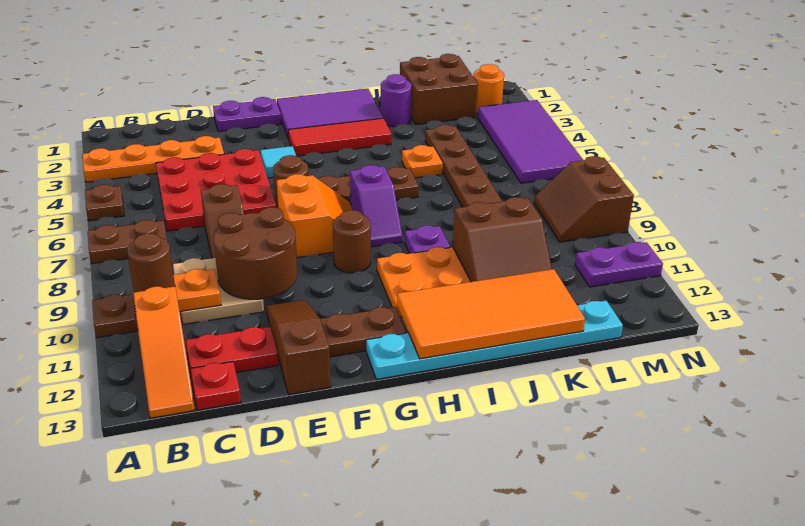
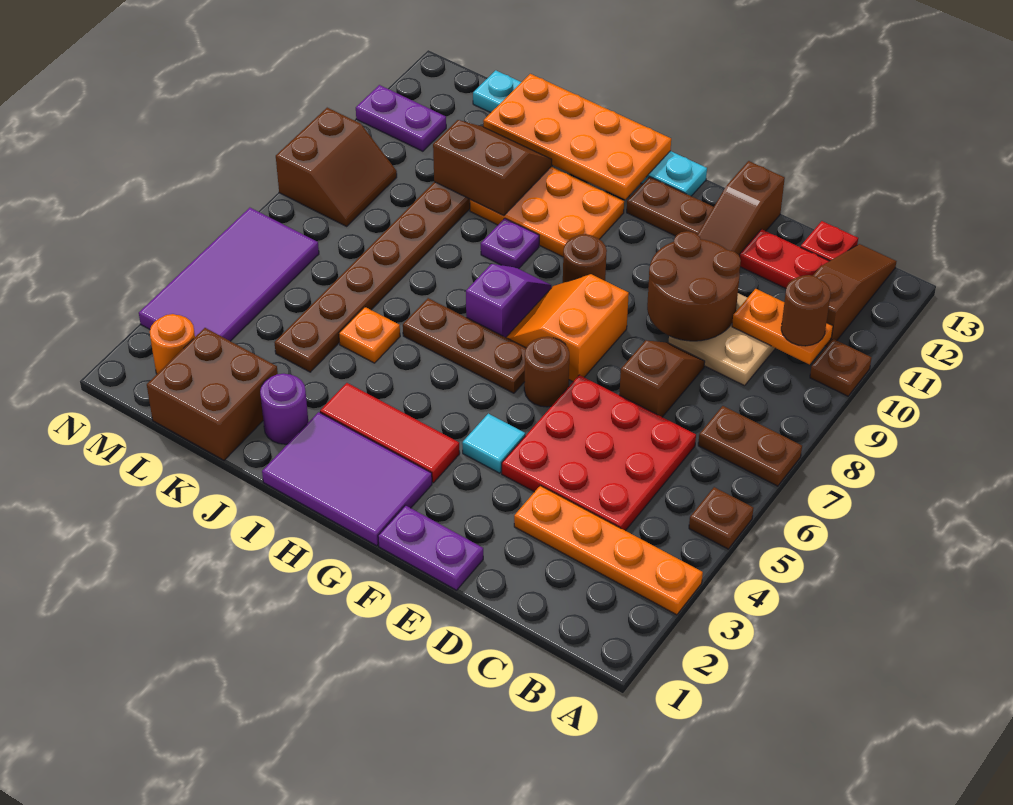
orange slope B11:B13 level 1 top 11 -> brown slope B11:B13 level 1 top 11
orange tile H12:K13 level 2 -> orange plate H12:K13 level 2

